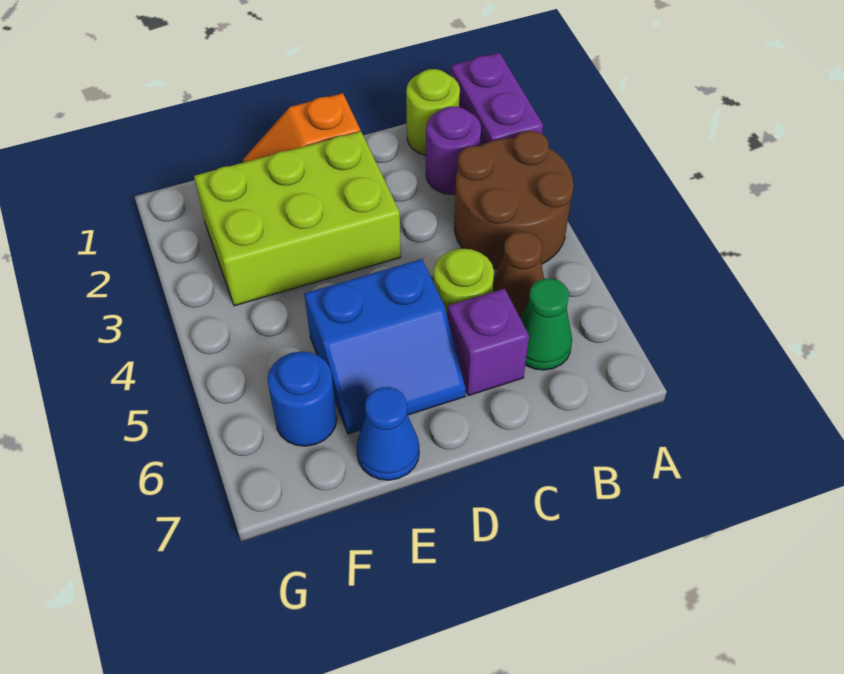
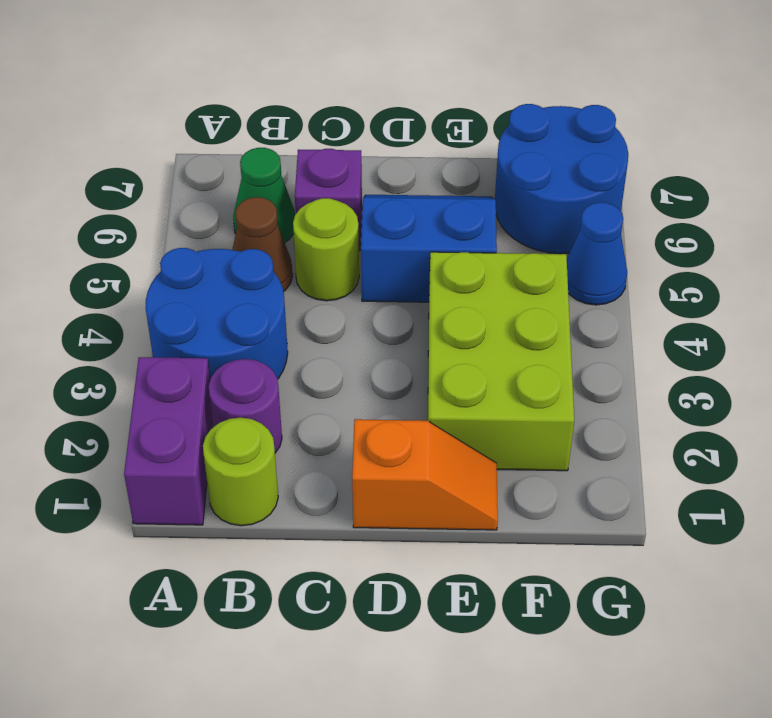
brown round brick A3:B4 level 1 -> blue round brick A3:B4 level 1
lime brick D2:F3 level 1 -> lime brick E2:F4 level 1
blue cone E7 level 1 -> blue cone G5 level 1
blue round brick F6 level 1 -> blue round brick F6:G7 level 1

